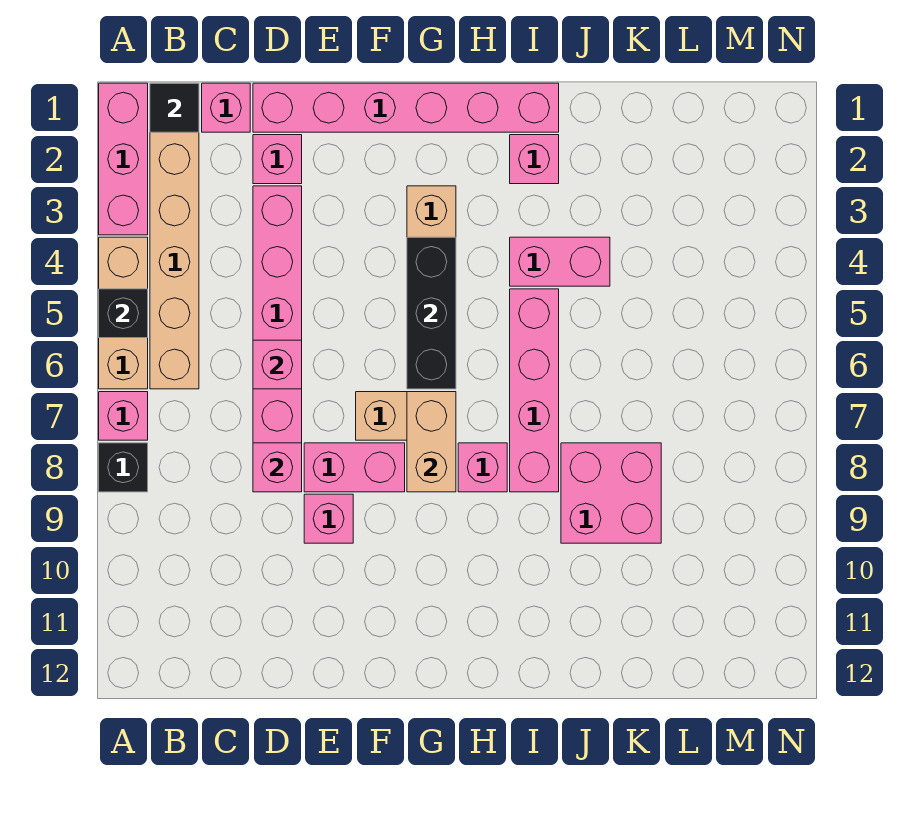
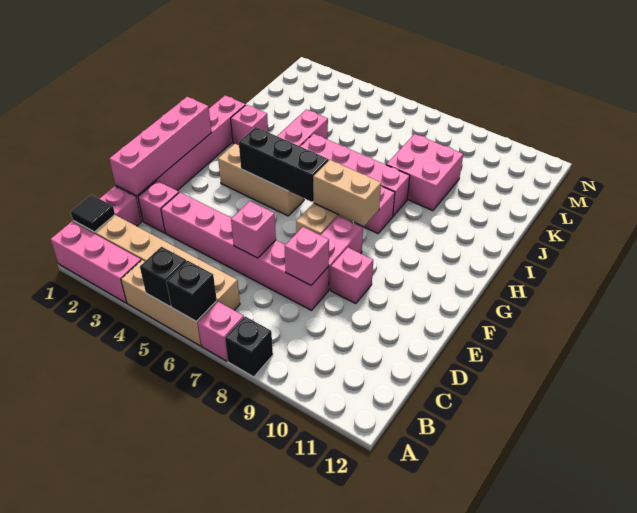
none -> black brick A6 level 2
none -> pink brick D1:G1 level 2

